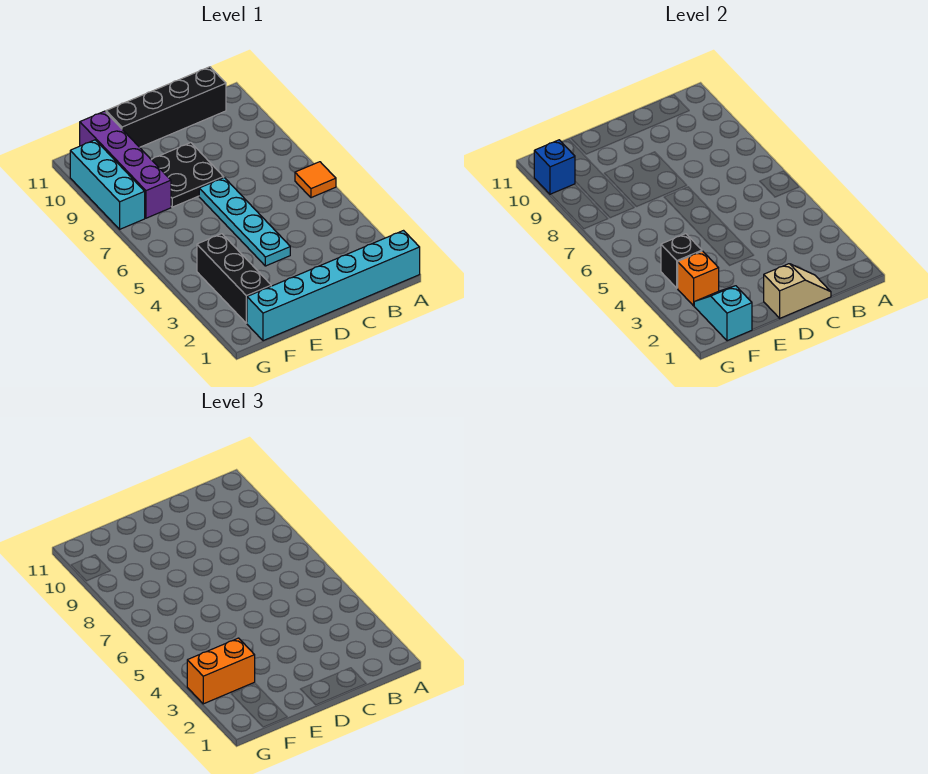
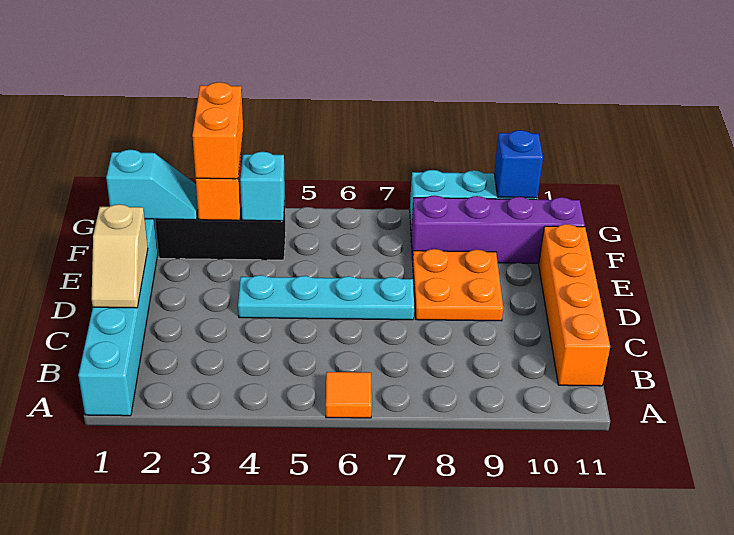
black brick B11:E11 level 1 -> orange brick B11:E11 level 1
black plate D8:E9 level 1 -> orange plate D8:E9 level 1
black brick F4 level 2 -> cyan brick F4 level 2

